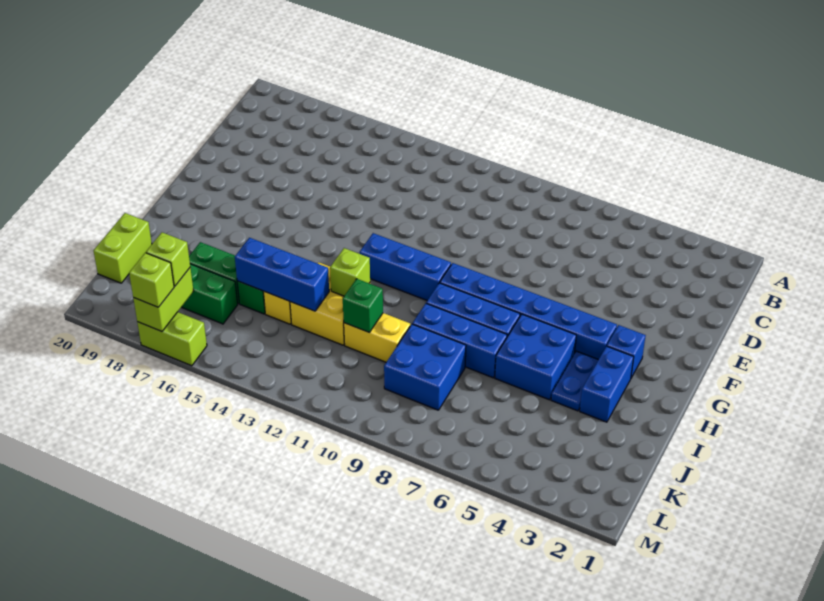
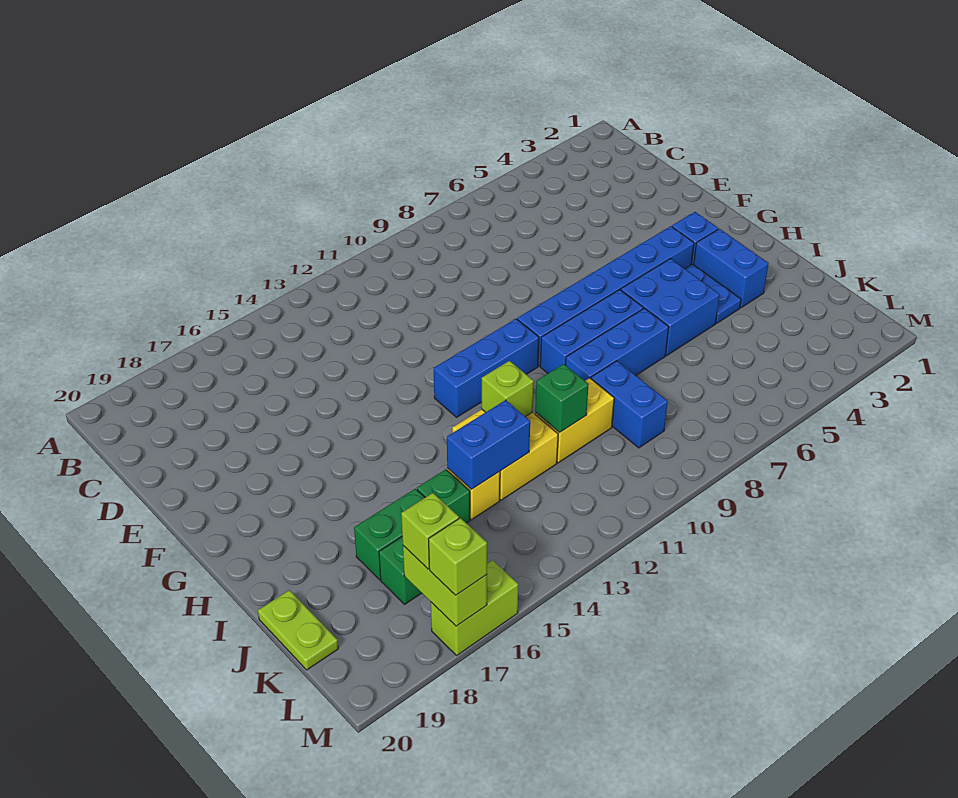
blue brick J8:K9 level 1 -> blue brick J9:K9 level 1
blue brick J13:J15 level 2 -> blue brick J13:J14 level 2
lime brick J20:K20 level 1 -> lime plate J20:K20 level 1

